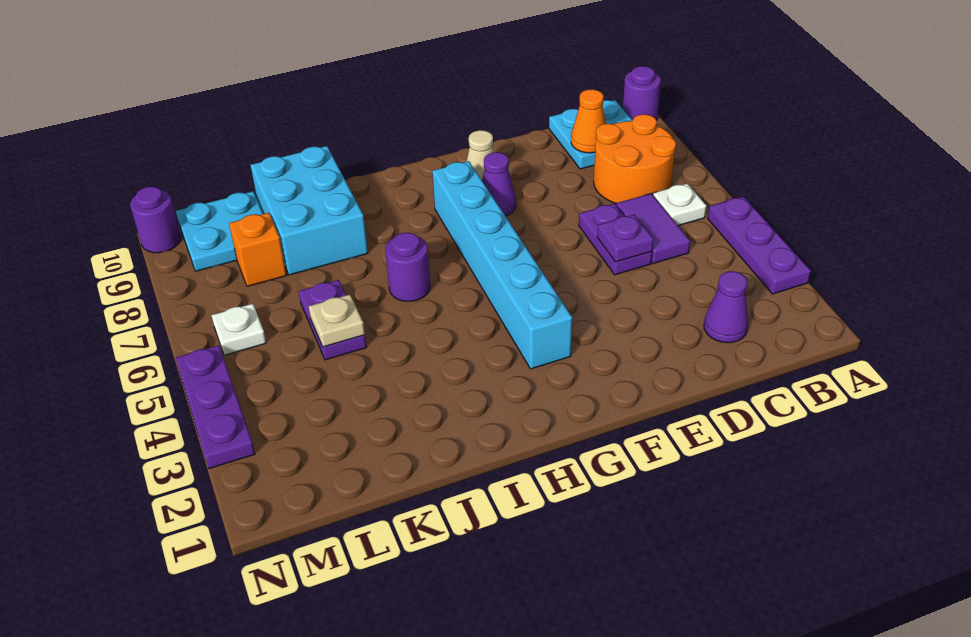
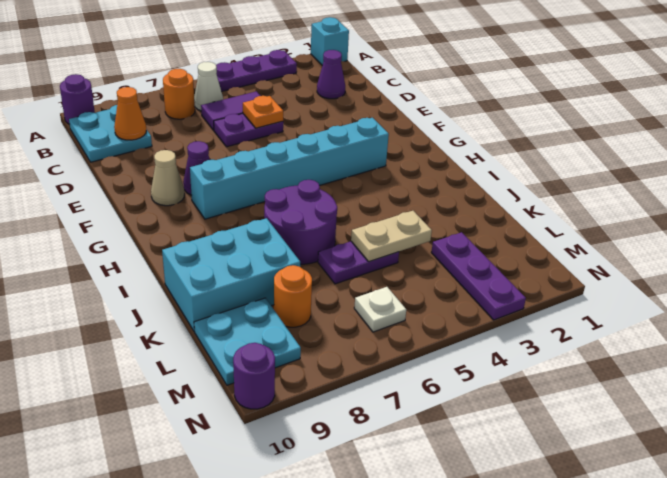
none -> cyan brick A1 level 1
white plate B6 level 1 -> white cone B6 level 1
orange round brick B7:C8 level 1 -> orange round brick B7 level 1
purple plate D5 level 2 -> orange plate D5 level 2
purple round brick I6 level 1 -> purple round brick I6:J7 level 1
tan plate K5 level 2 -> tan plate K4:K5 level 2
orange brick L8 level 1 -> orange round brick L8 level 1
purple plate N3:N5 level 1 -> purple plate L3:N3 level 1

